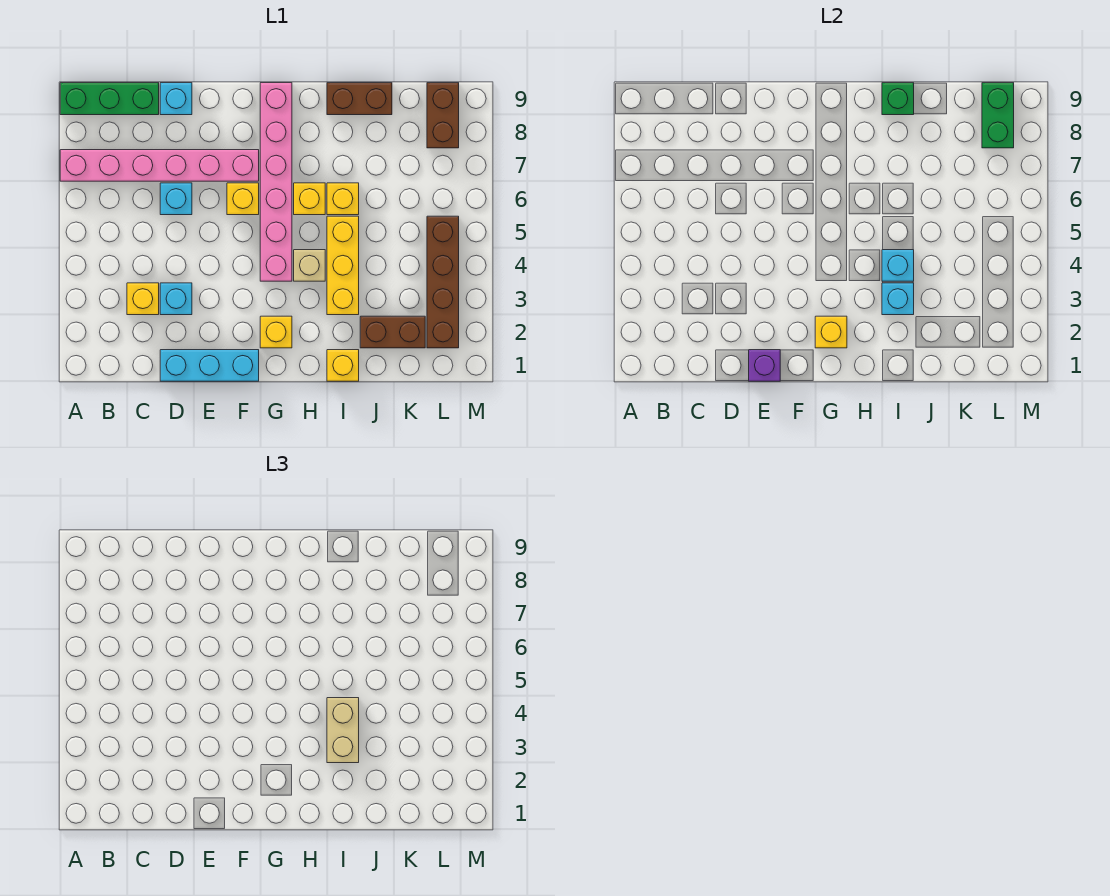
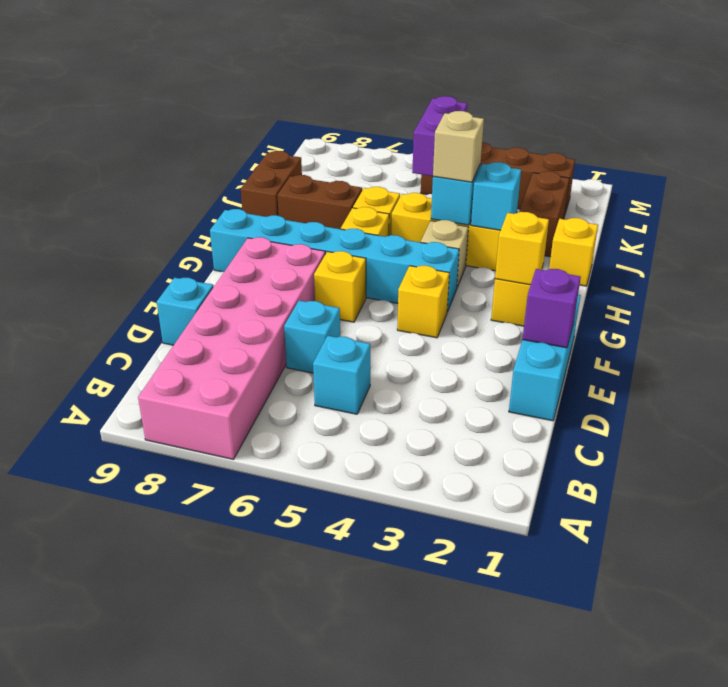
pink brick A7:F7 level 1 -> pink brick A7:F8 level 1
green brick A9:C9 level 1 -> none
yellow brick C3 level 1 -> yellow brick F4 level 1
cyan brick D3 level 1 -> cyan brick C5 level 1
pink brick G4:G9 level 1 -> cyan brick G4:G9 level 1
tan brick I3:I4 level 3 -> tan brick I4 level 3
green brick I9 level 2 -> none
none -> purple brick K5:L5 level 2
brown brick L8:L9 level 1 -> brown brick I7:I8 level 1
green brick L8:L9 level 2 -> none

